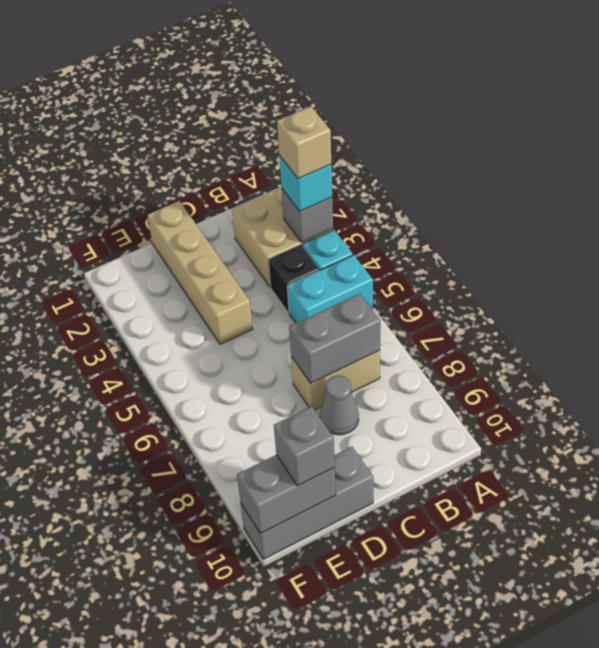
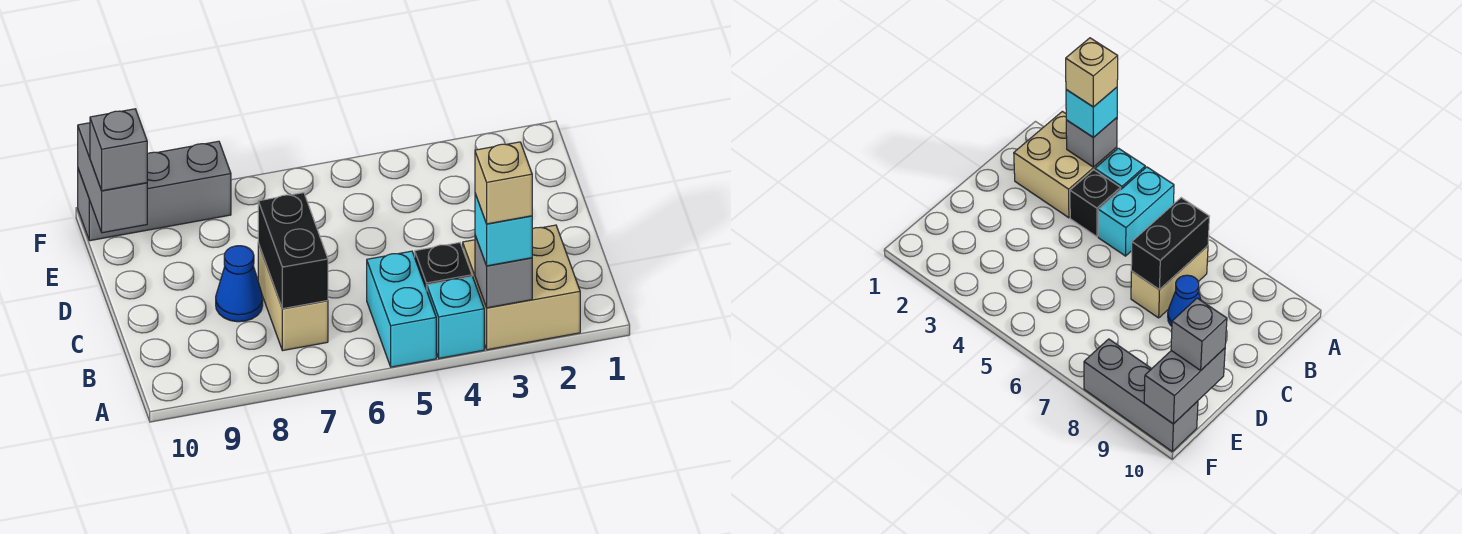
grey brick B7:C7 level 2 -> black brick B7:C7 level 2
grey cone C8 level 1 -> blue cone C8 level 1
tan brick D1:D4 level 1 -> none
grey brick D10:F10 level 1 -> grey brick F8:F10 level 1

